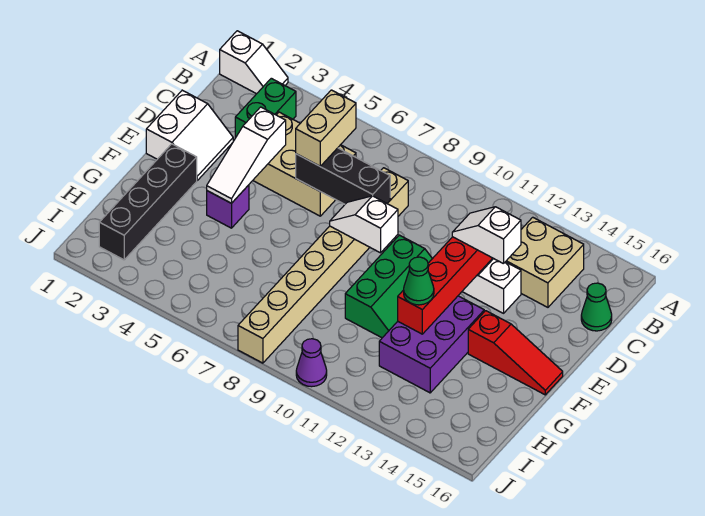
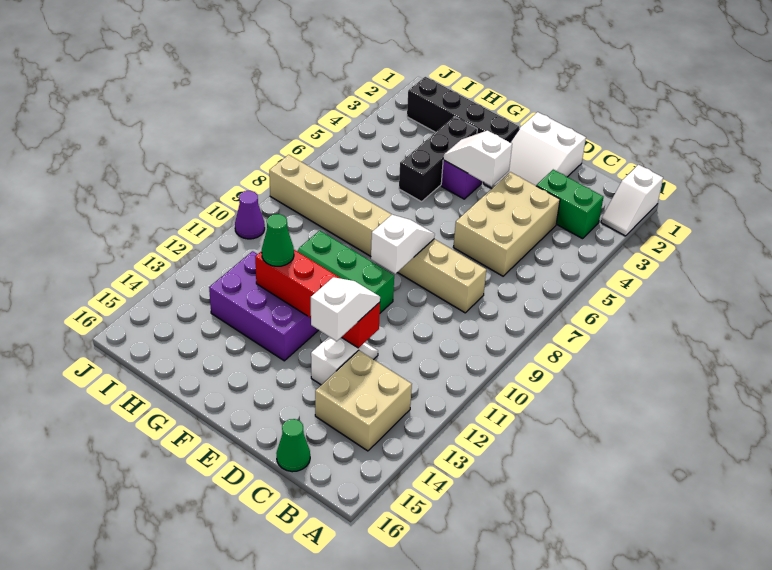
tan brick C6:D6 level 3 -> none
white slope D1:E2 level 1 top 1 -> white slope D1:E3 level 1 top 1
white slope D4:F4 level 2 top D -> white slope E4:F4 level 2 top E
black brick D6:D8 level 2 -> black brick G3:G5 level 1
red slope F14:F16 level 1 top 14 -> none

